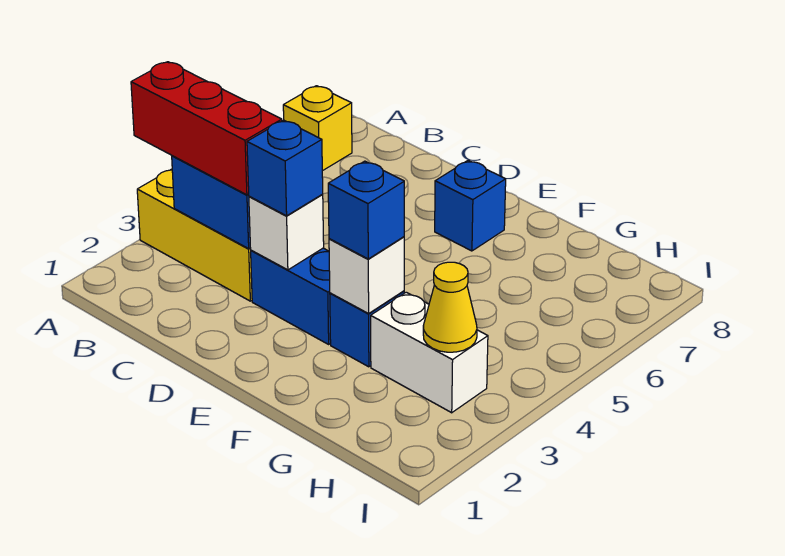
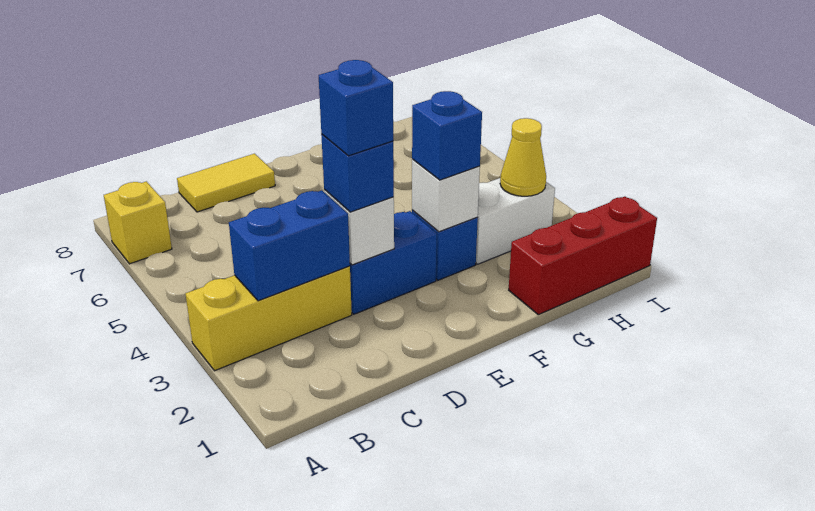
red brick A3:C3 level 3 -> red brick G1:I1 level 1
none -> yellow tile C8:D8 level 1
blue brick E7 level 1 -> blue brick D3 level 4

